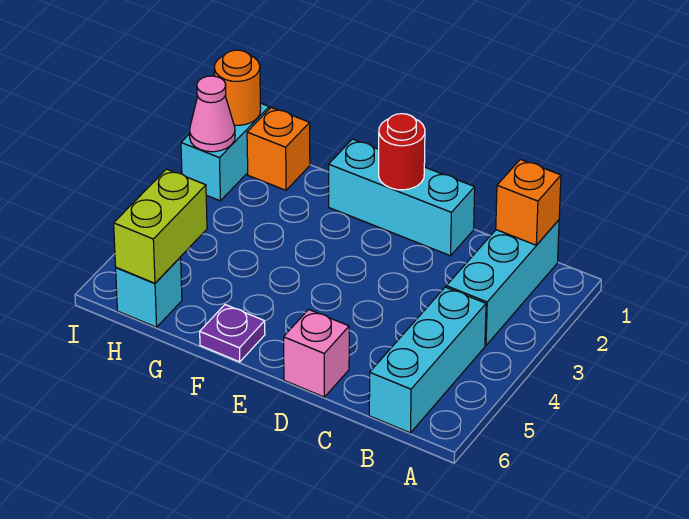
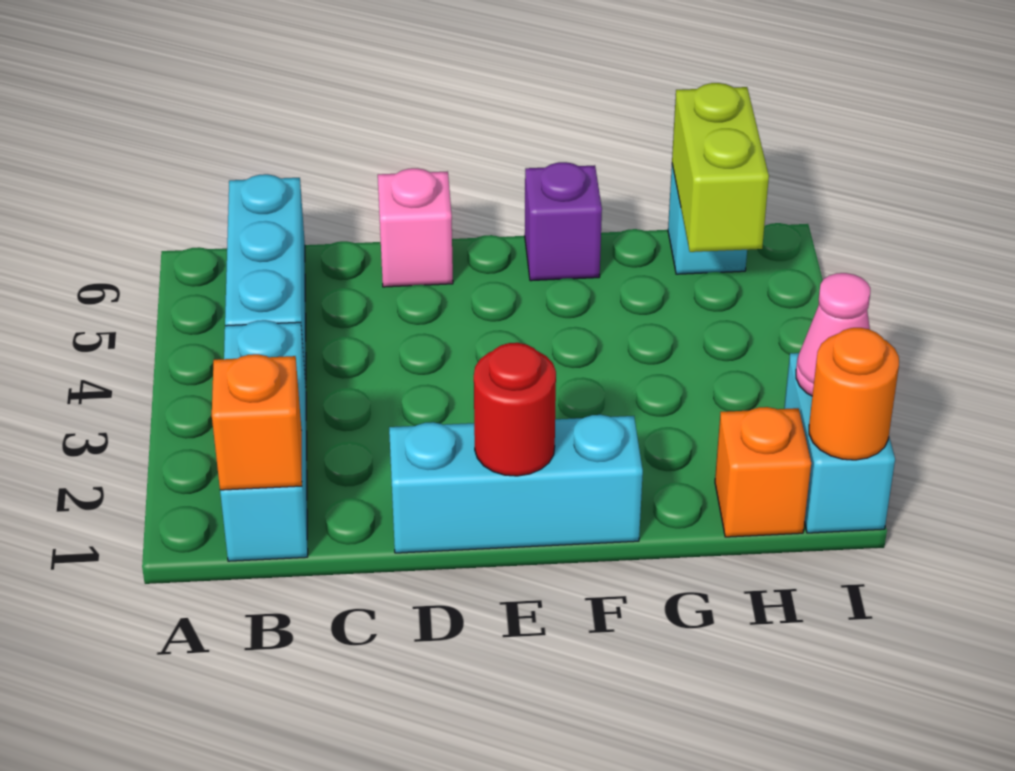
purple plate F6 level 1 -> purple brick F6 level 1

